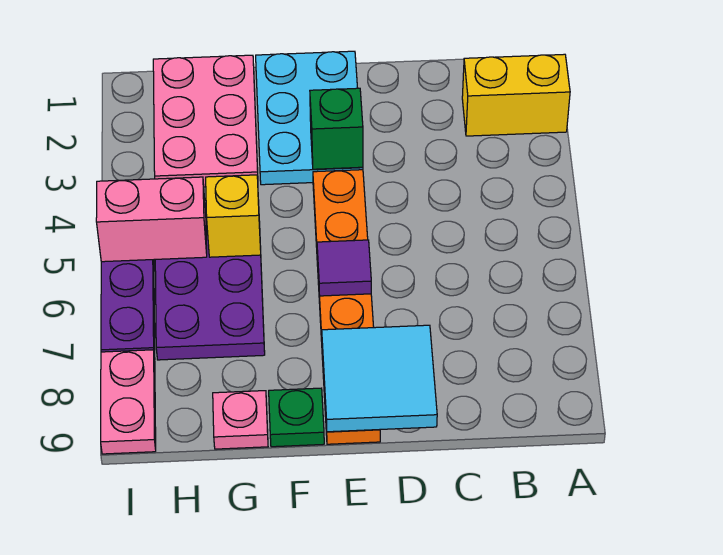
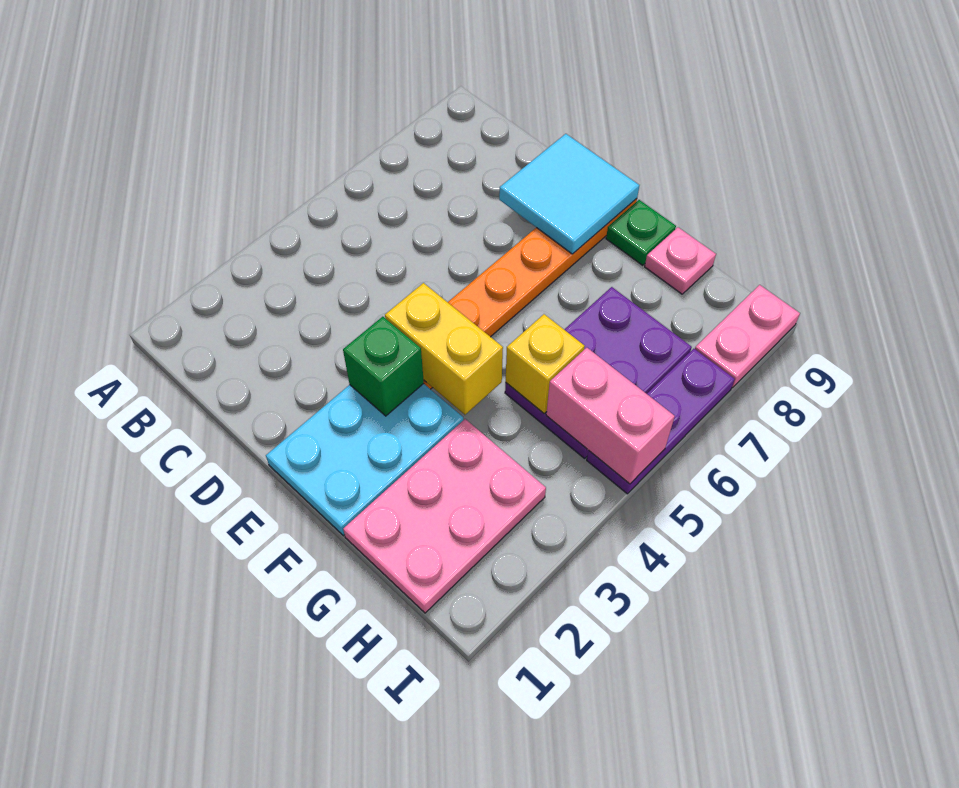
yellow brick A2:B2 level 1 -> yellow brick E4:F4 level 2
purple tile E6 level 2 -> none

